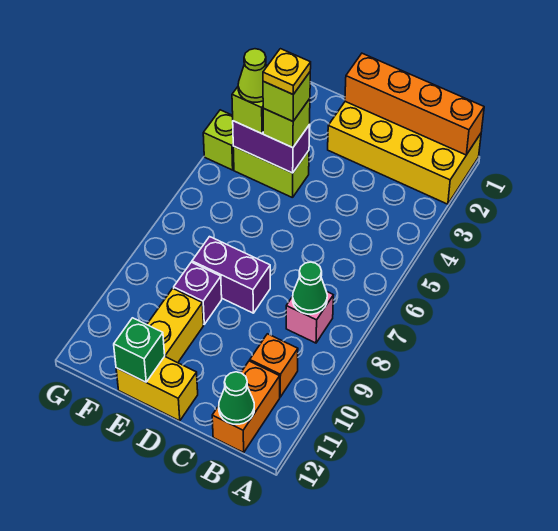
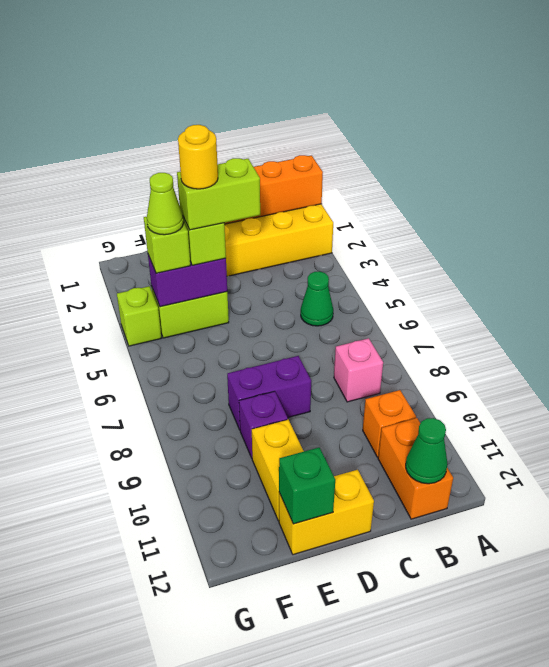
green cone B8 level 2 -> green cone B5 level 1
lime brick E4 level 4 -> lime brick D4:E4 level 4
yellow plate E4 level 5 -> yellow round brick E4 level 5

